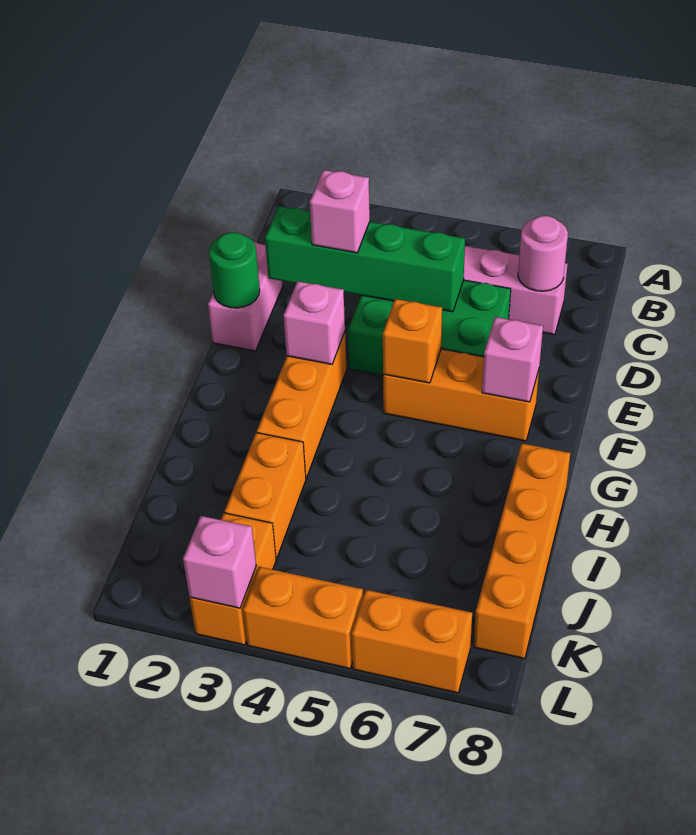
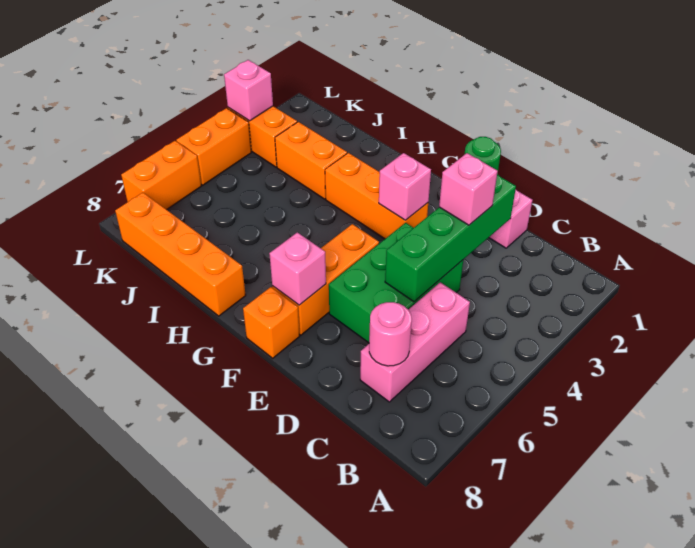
orange brick F5 level 2 -> orange brick F8 level 1

